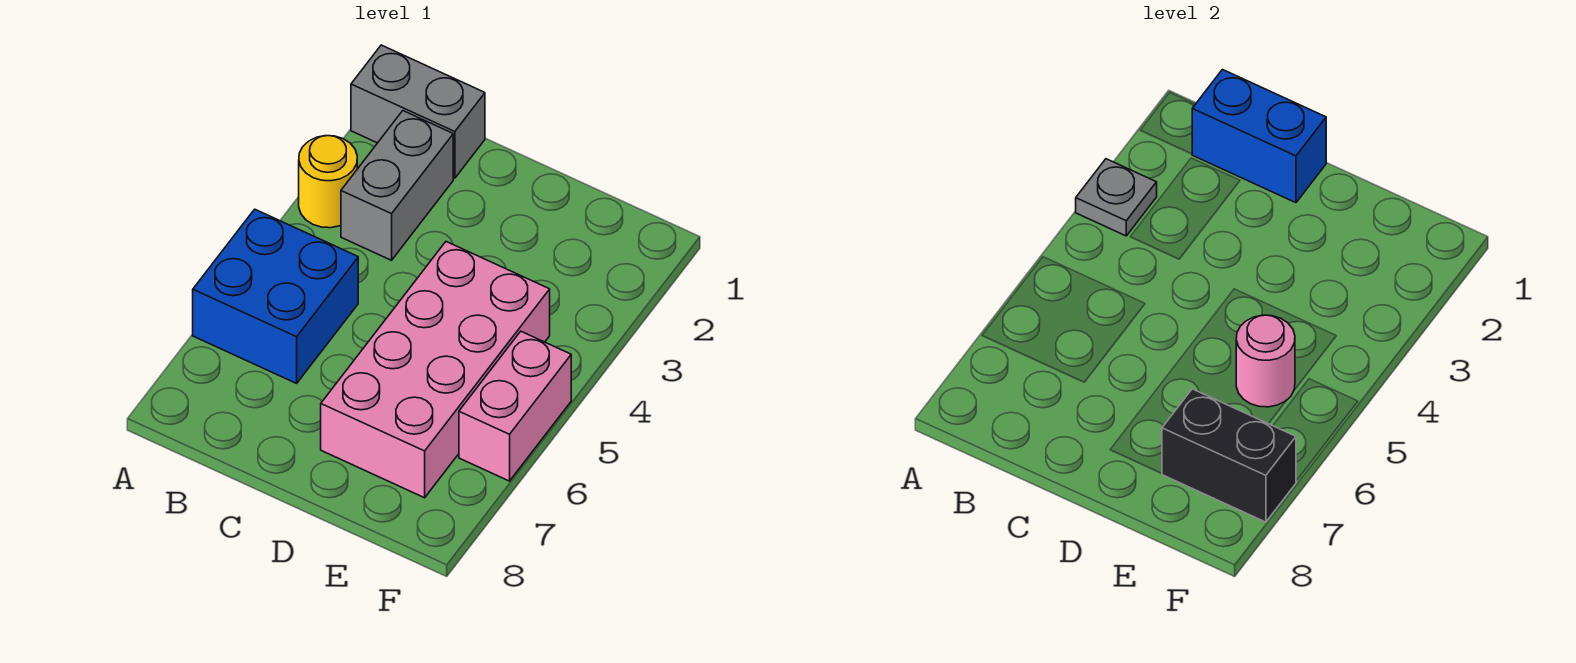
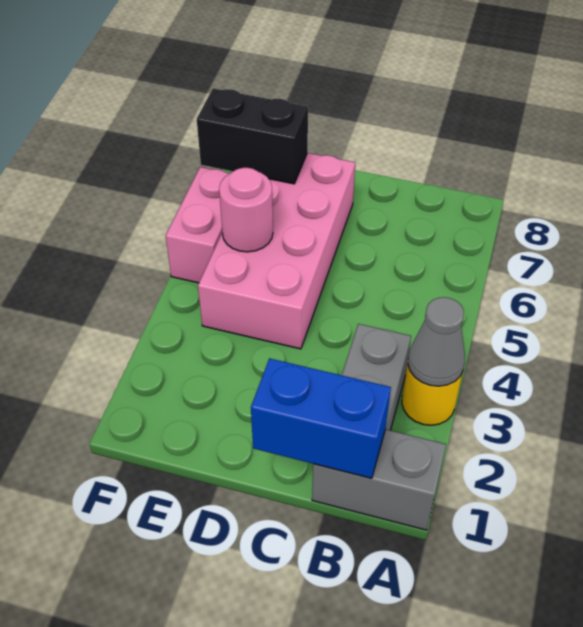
grey plate A3 level 2 -> grey cone A3 level 2
blue brick A5:B6 level 1 -> none

